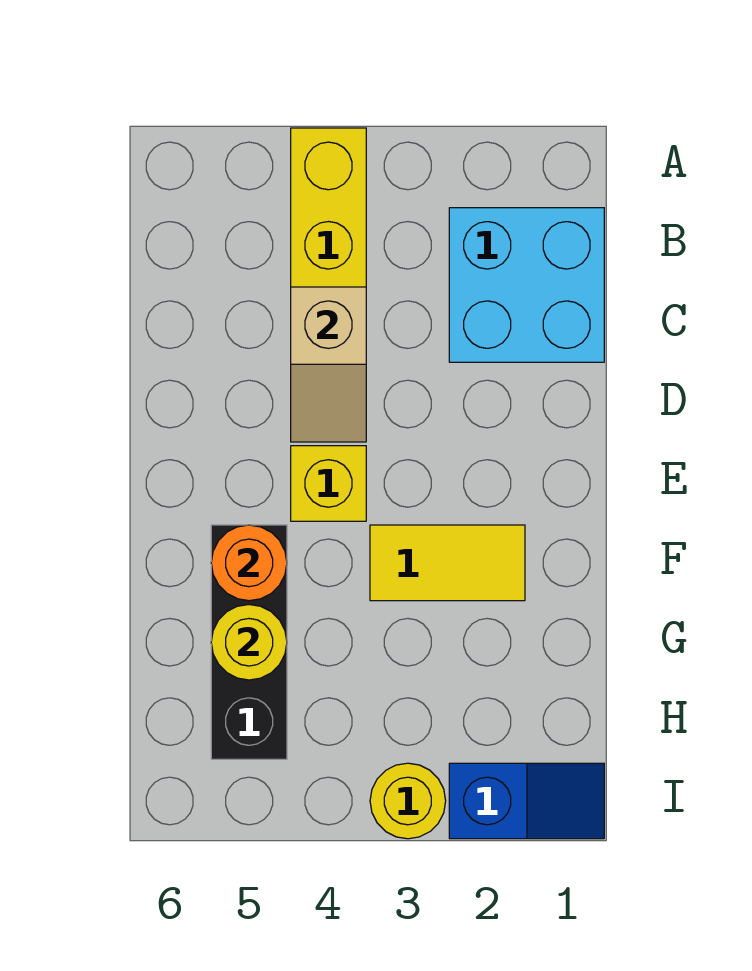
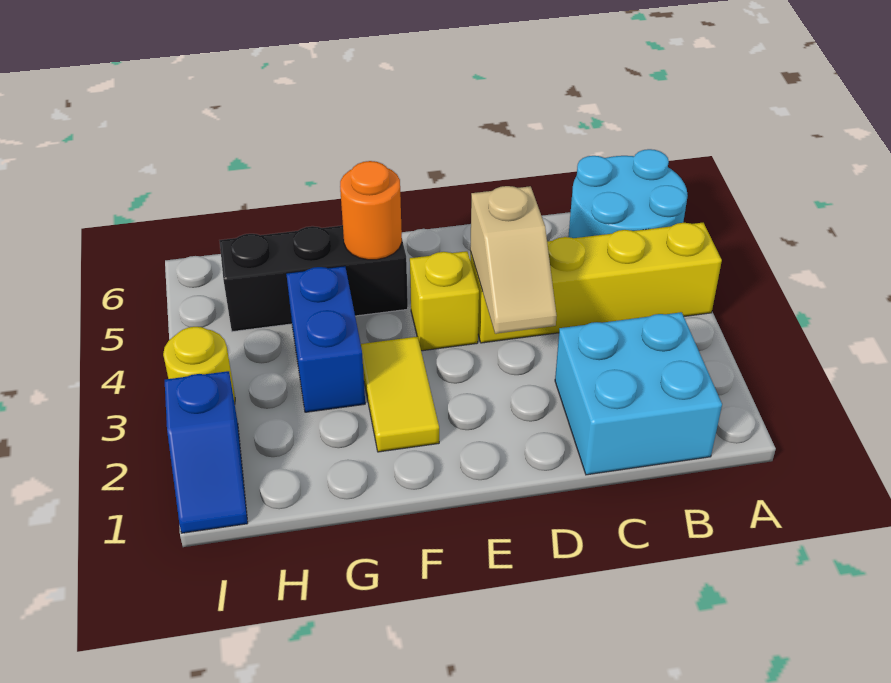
none -> cyan round brick A5:B6 level 1
tan slope C4:D4 level 2 top C -> tan slope D3:D4 level 2 top 4
none -> blue brick G3:G4 level 1
yellow round brick G5 level 2 -> none

